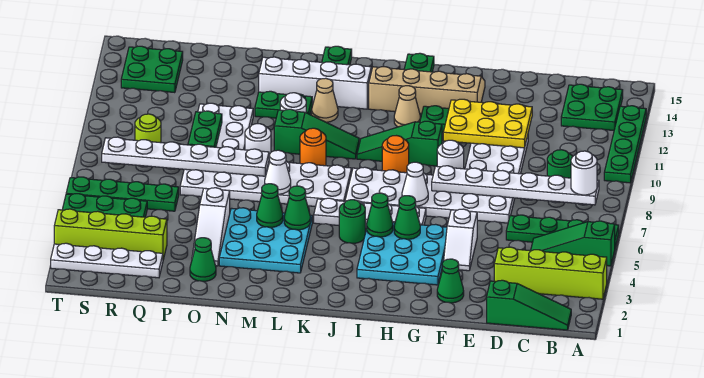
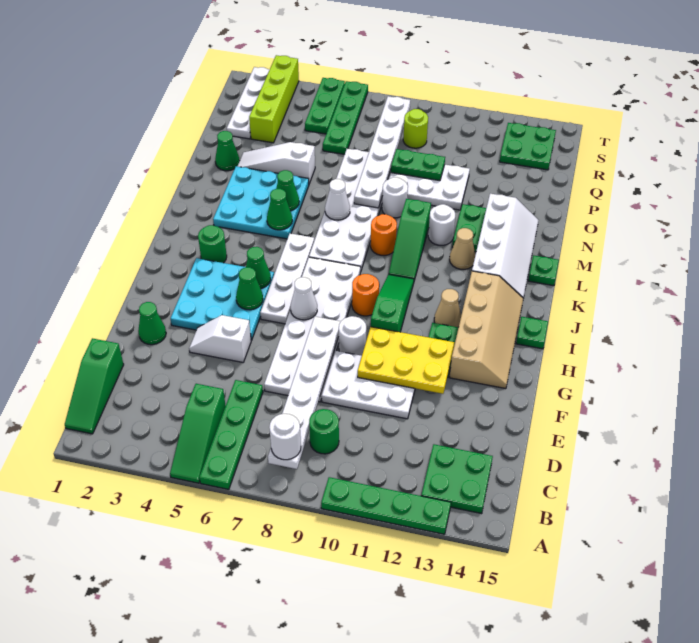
lime brick A3:D3 level 1 -> none
green slope A5:C5 level 1 top A -> green slope A5:C5 level 1 top C
yellow plate E11:G12 level 2 -> yellow plate F10:G12 level 2
green round brick J5 level 1 -> green round brick J3 level 1

